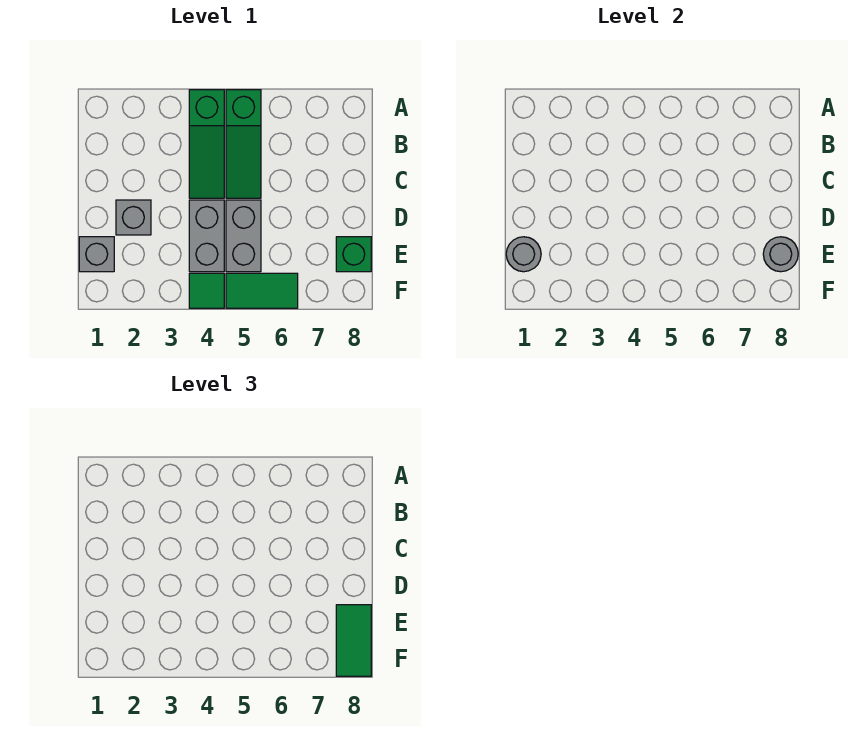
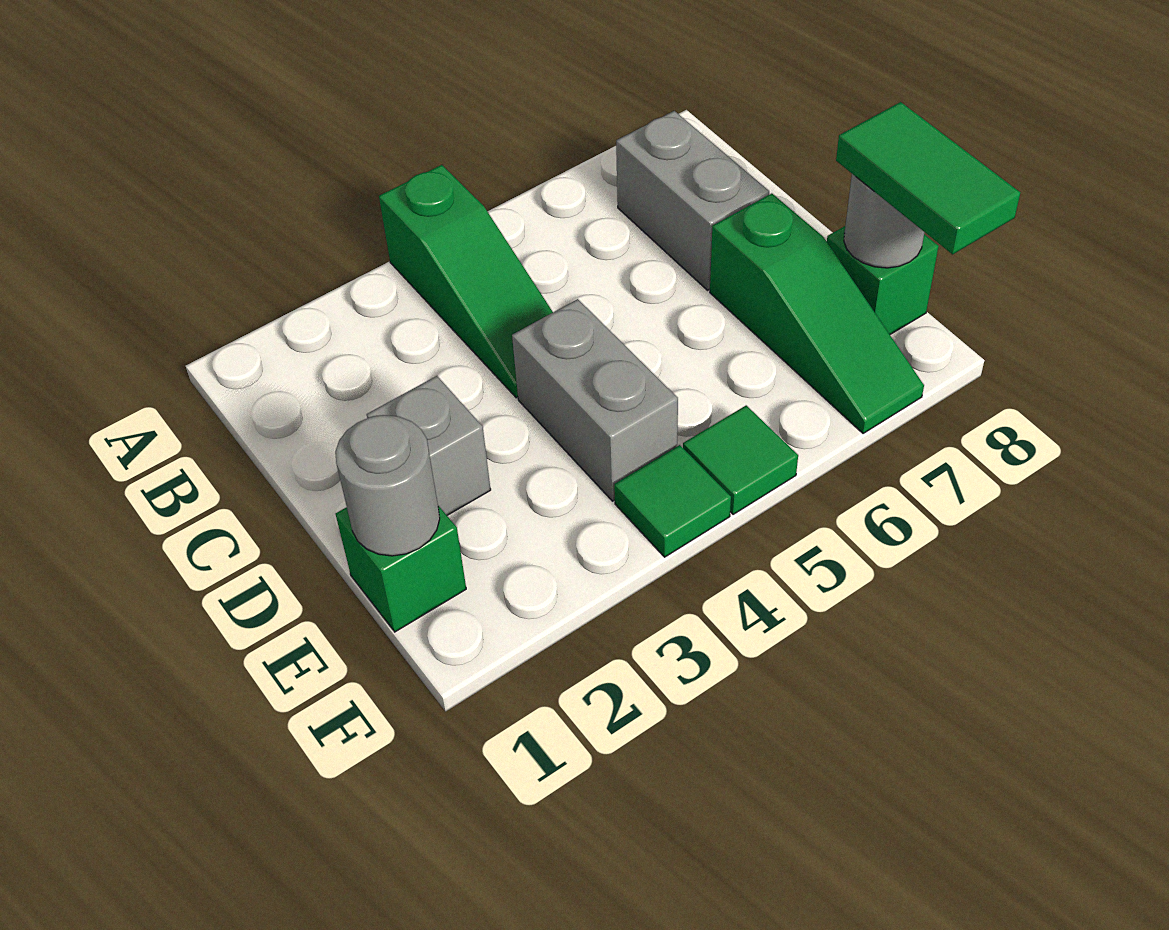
green slope A5:C5 level 1 top A -> green slope D7:F7 level 1 top D
grey brick D5:E5 level 1 -> grey brick B7:C7 level 1
grey brick E1 level 1 -> green brick E1 level 1
green tile F5:F6 level 1 -> green tile F5 level 1

